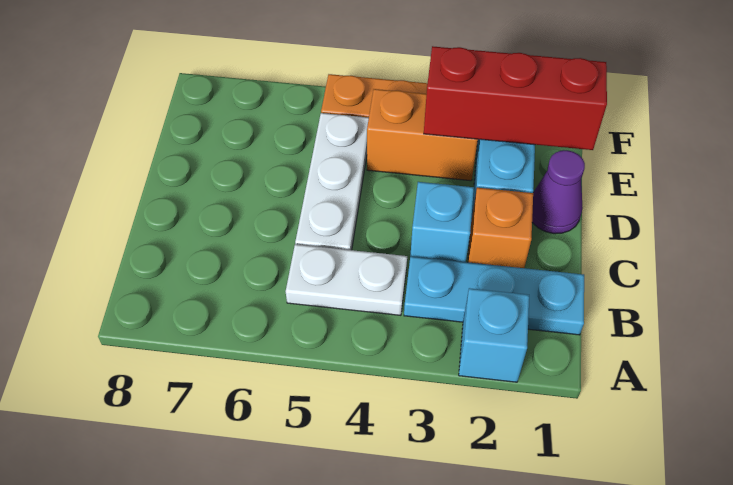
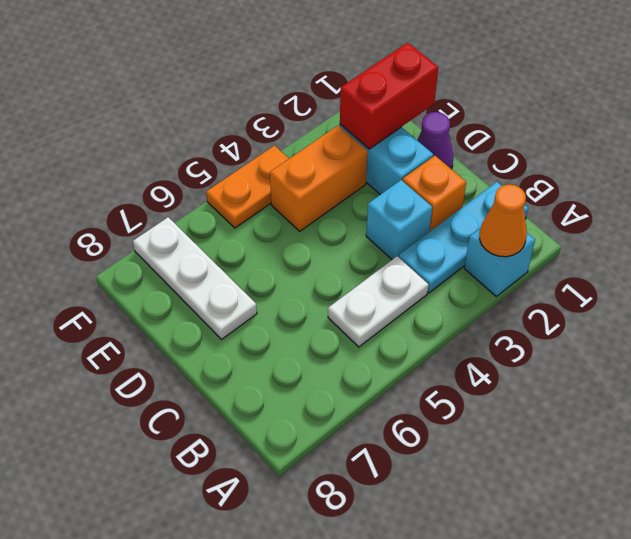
none -> orange cone A2 level 2
white plate C5:E5 level 1 -> white plate D7:F7 level 1
red brick E1:E3 level 2 -> red brick E1:E2 level 2

